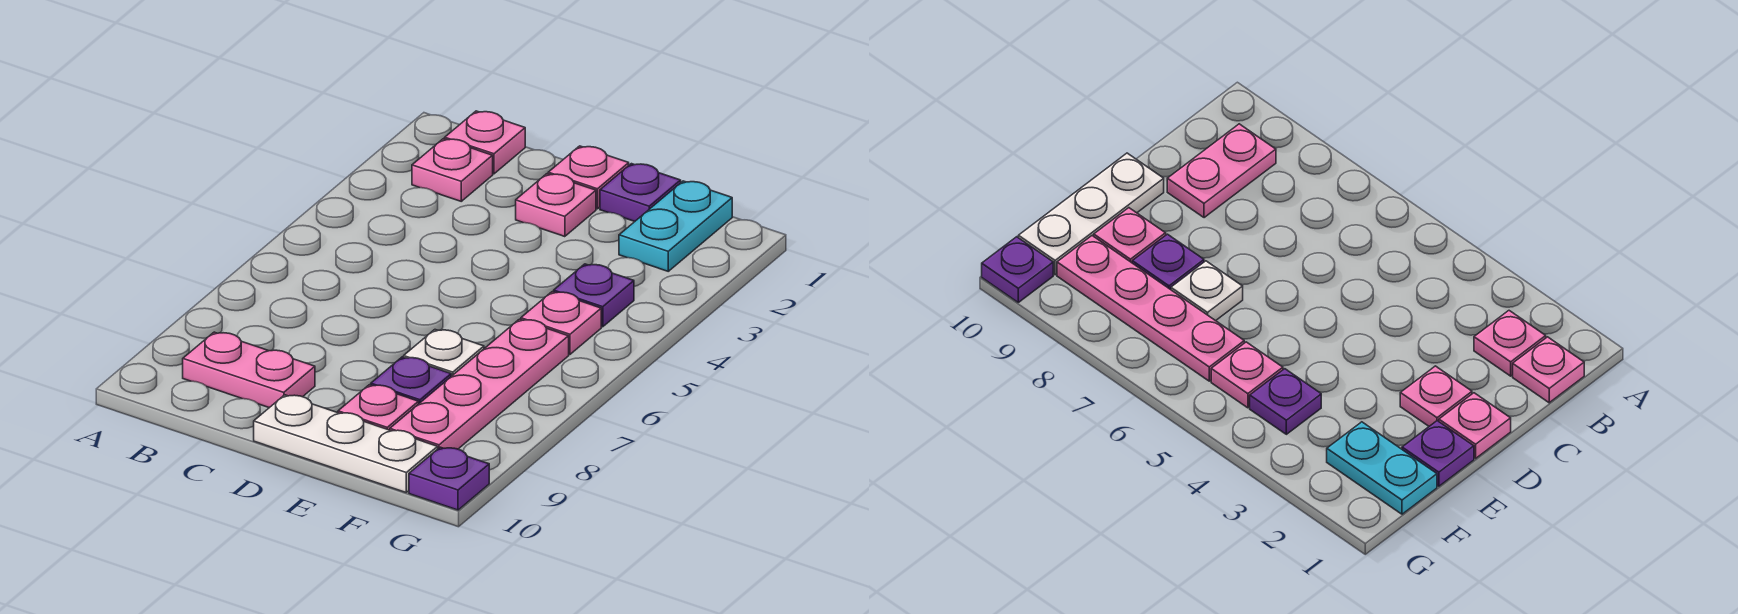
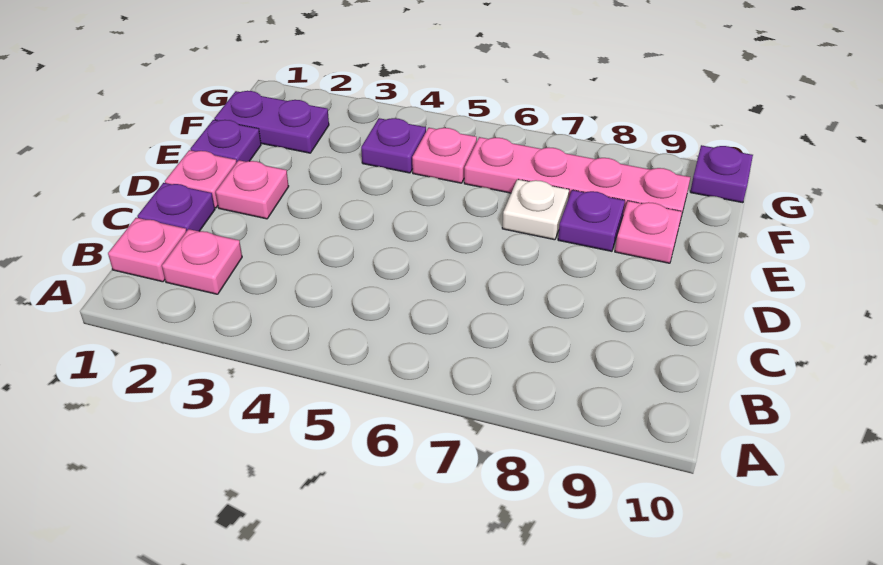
pink plate B9:C9 level 1 -> none
none -> purple plate C1 level 1
white plate D10:F10 level 1 -> none
cyan plate F1:F2 level 1 -> purple plate F1:F2 level 1

